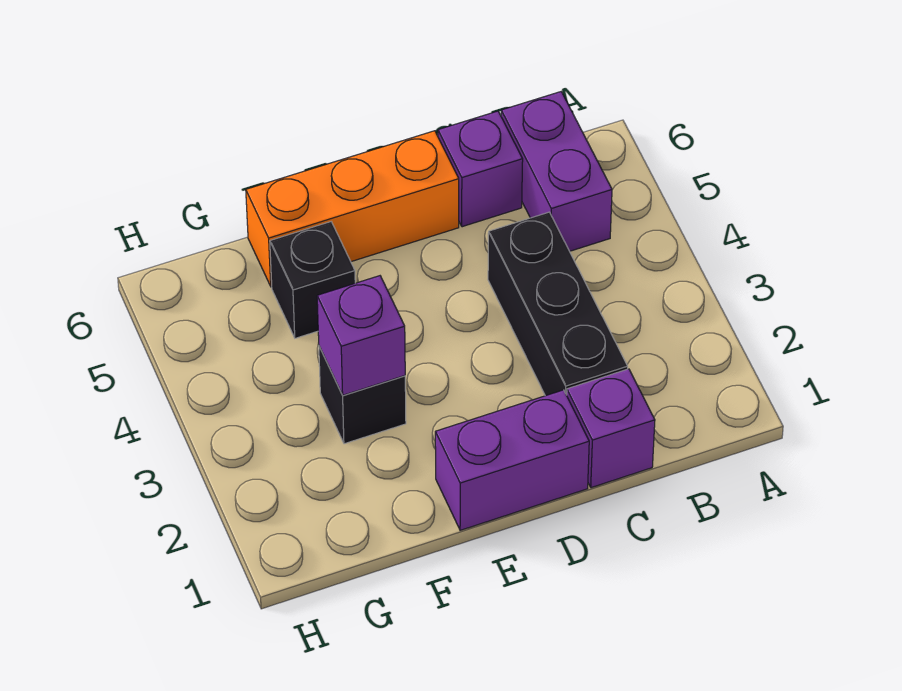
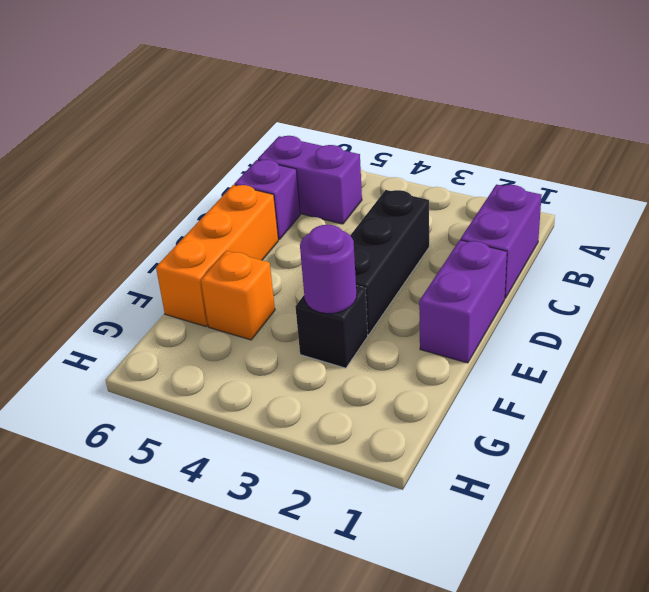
purple brick C1 level 1 -> purple brick B1:C1 level 1
black brick C2:C4 level 1 -> black brick C3:E3 level 1
purple brick F3 level 2 -> purple round brick F3 level 2
black brick F5 level 1 -> orange brick F5 level 1

